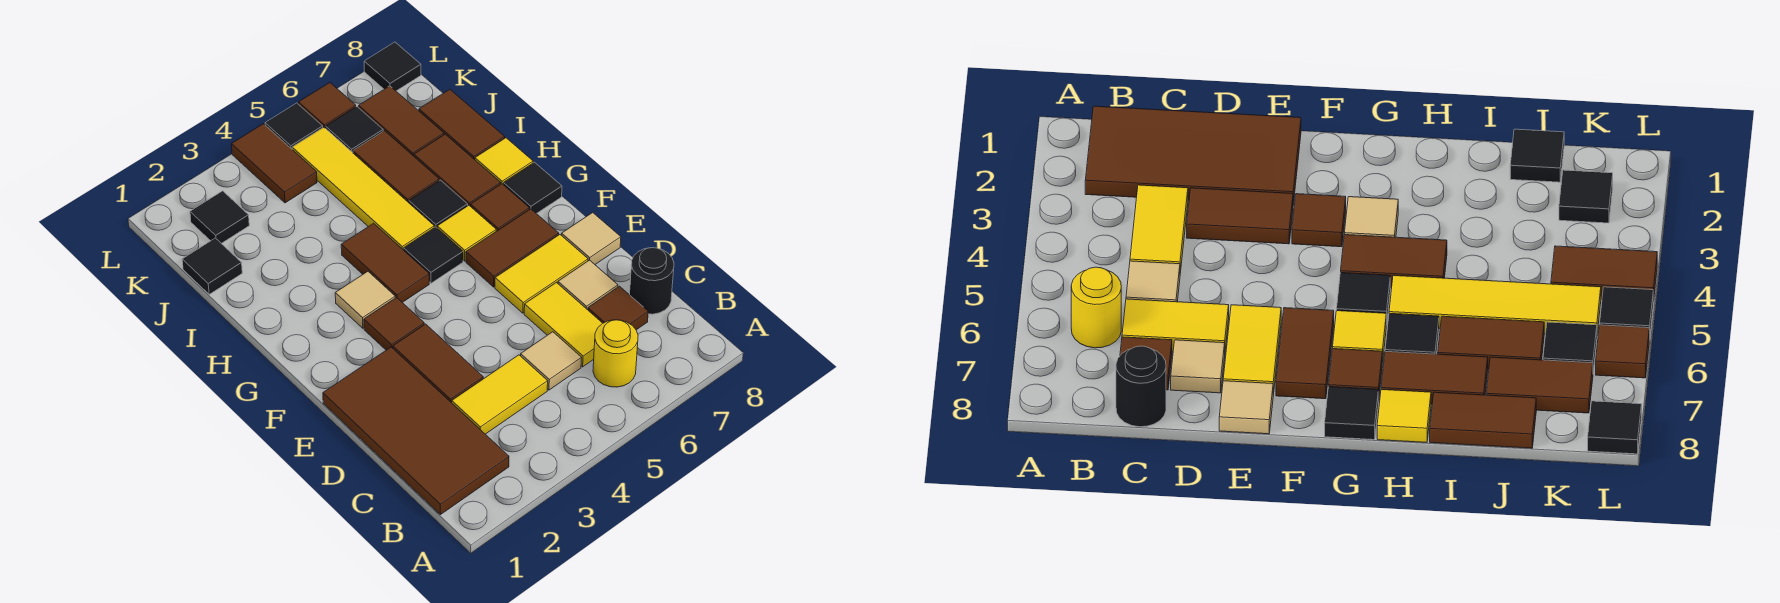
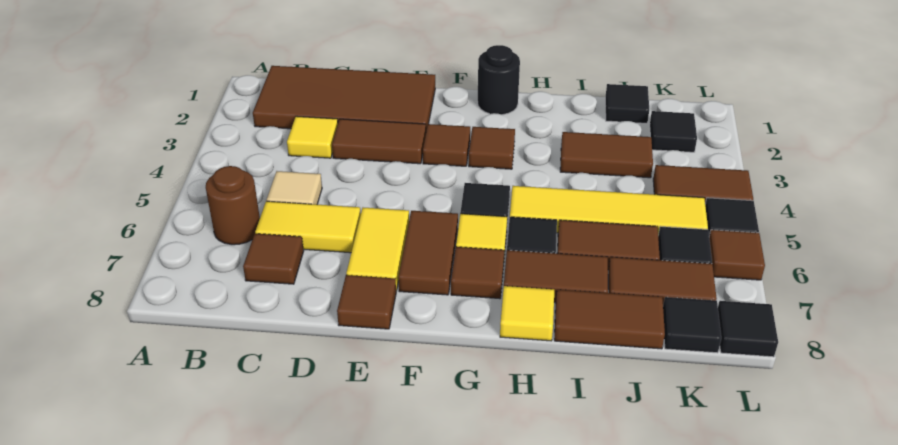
yellow round brick B6 level 1 -> brown round brick B6 level 1
yellow tile C3:C4 level 1 -> yellow tile C3 level 1
black round brick C8 level 1 -> black round brick G1 level 1
tan tile D7 level 1 -> none
tan tile E8 level 1 -> brown tile E8 level 1
tan tile G3 level 1 -> brown tile G3 level 1
brown tile G4:H4 level 1 -> brown tile I3:J3 level 1
black tile G8 level 1 -> black tile K8 level 1

